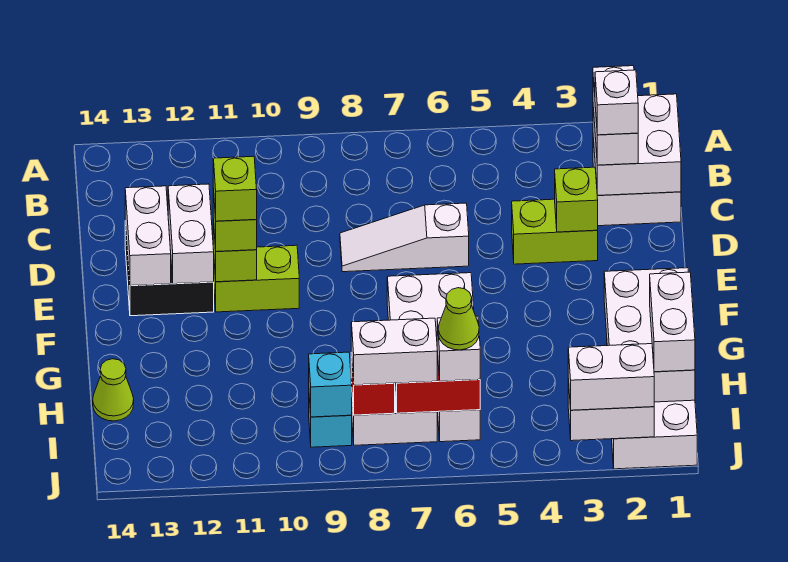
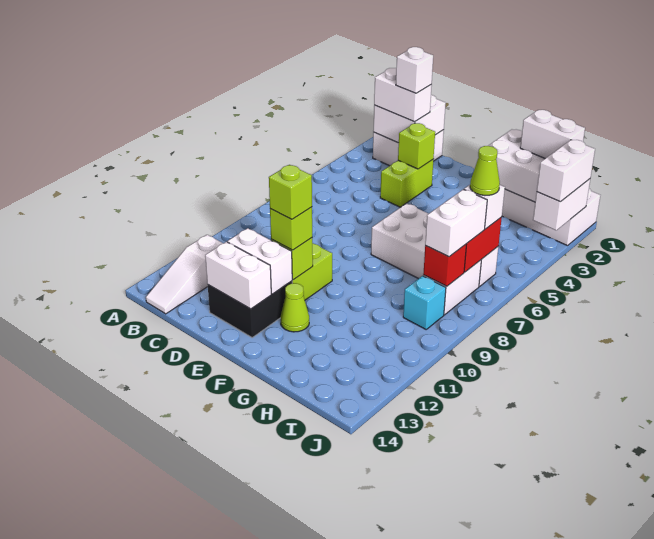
white slope D6:D8 level 1 top 6 -> white slope B12:B14 level 1 top 12
lime cone H14 level 1 -> lime cone F12 level 1
cyan brick I9 level 2 -> none

